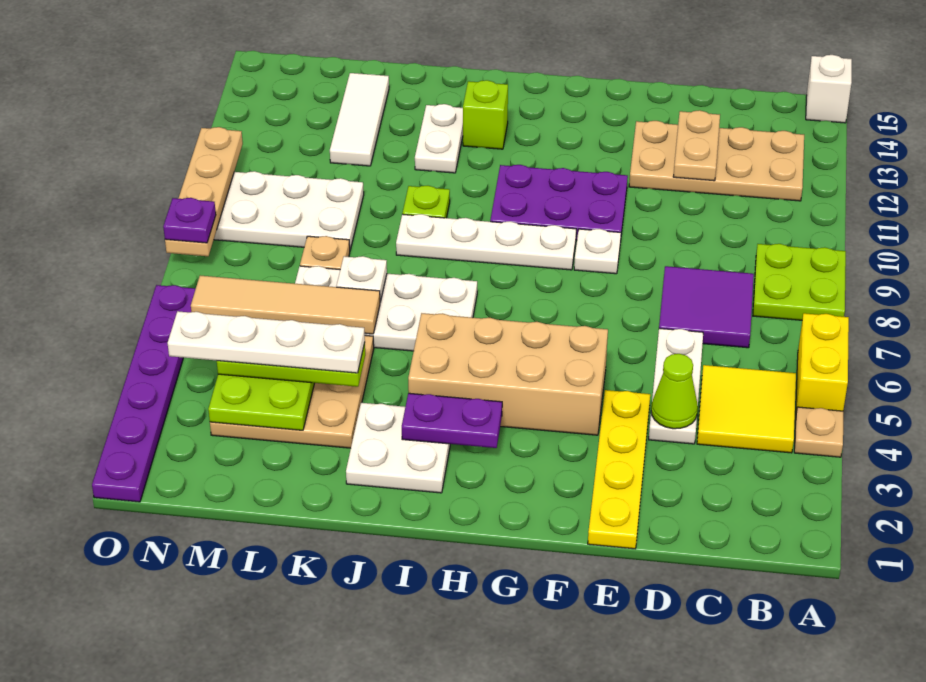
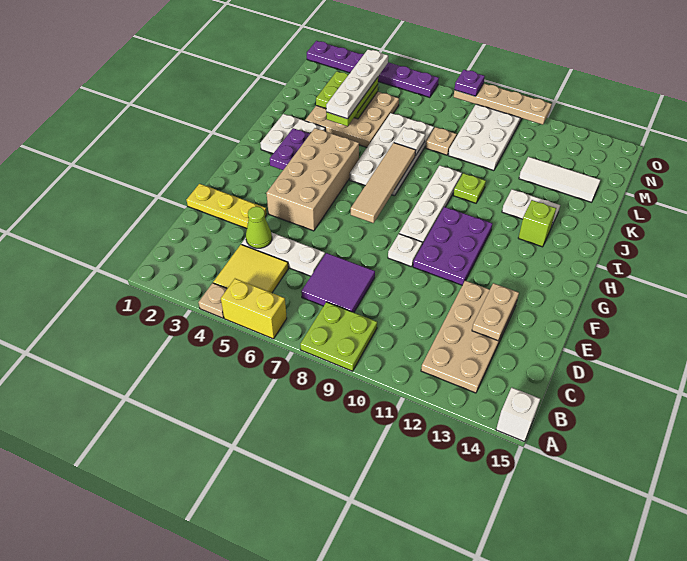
tan plate D12:D13 level 2 -> tan plate D13:E13 level 2
yellow plate E1:E4 level 1 -> yellow plate E1:E3 level 1
tan tile K6:N6 level 2 -> tan tile G7:J7 level 2

